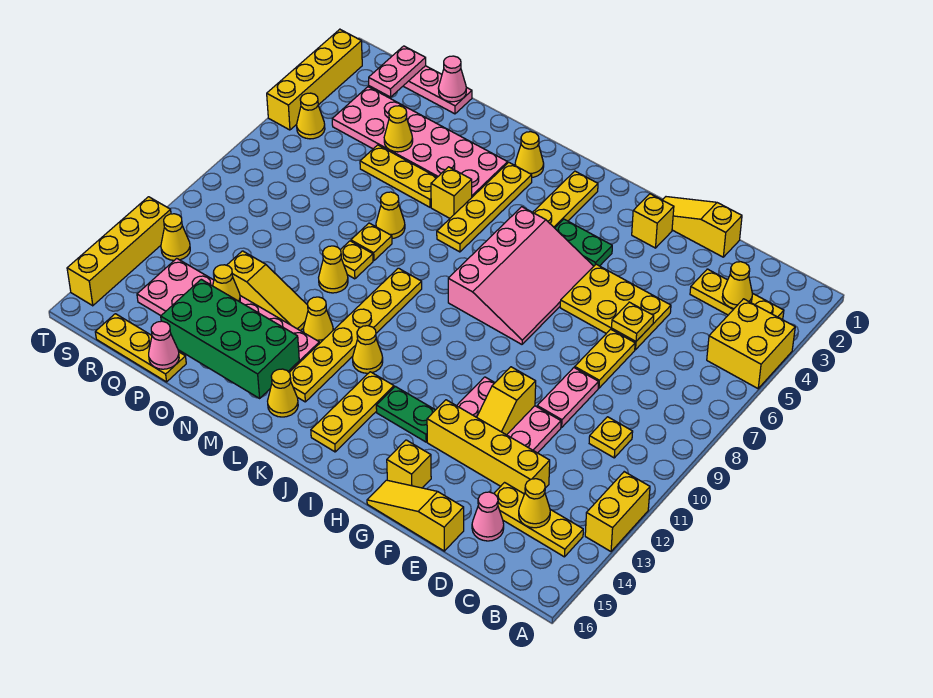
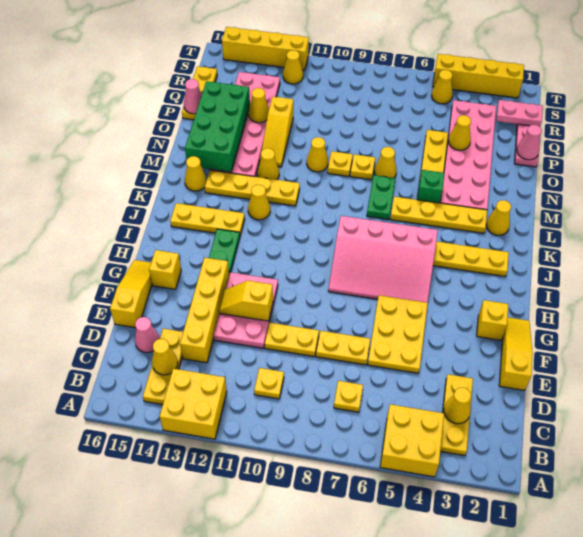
yellow brick A12:A13 level 1 -> yellow brick A12:B13 level 1
yellow plate E6 level 2 -> yellow plate C7 level 1
pink plate E9:E10 level 1 -> yellow plate E9:E10 level 1
green plate H4:I4 level 1 -> green plate L7:M7 level 1
yellow plate L9:L14 level 1 -> yellow plate L11:L14 level 1
yellow brick M5 level 1 -> green brick M5 level 1

